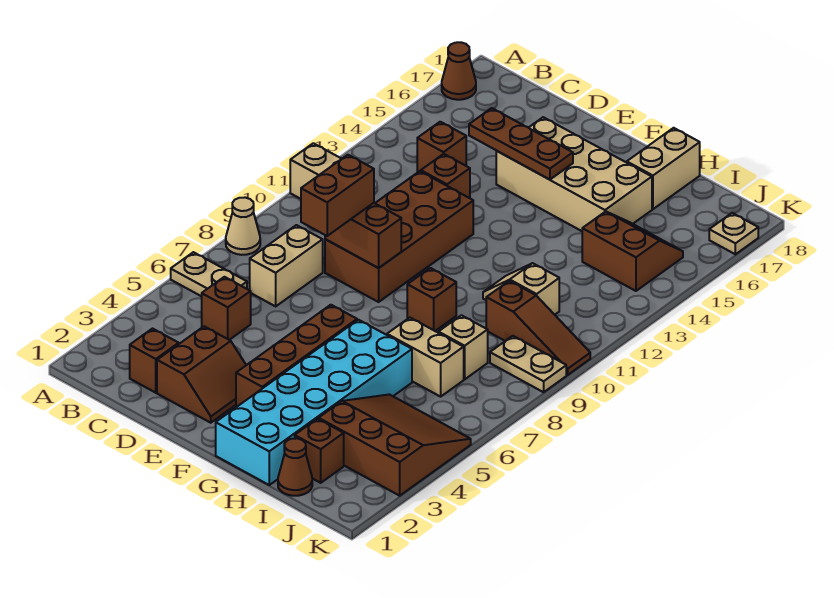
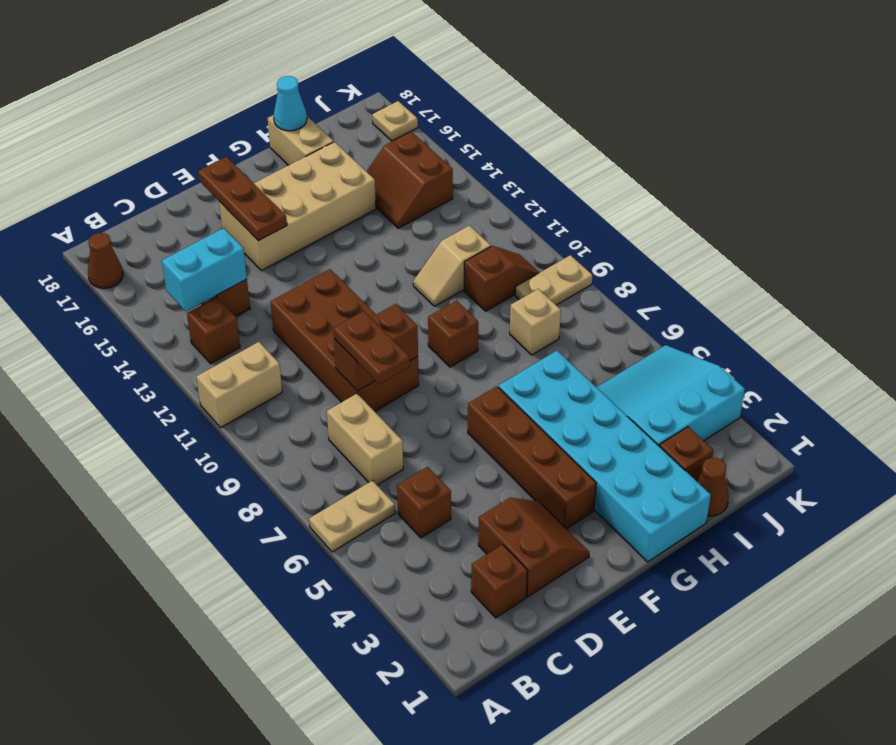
tan cone A8 level 1 -> none
none -> cyan brick B14:C14 level 2
brown brick D8:D9 level 3 -> brown plate D8:D9 level 3
brown brick D13 level 1 -> brown brick B13 level 1
brown plate D15:F15 level 2 -> brown plate E15:E17 level 2
tan brick H7:I7 level 1 -> none
none -> cyan cone H18 level 2
brown slope I3:K5 level 1 top 3 -> cyan slope I3:K5 level 1 top 3
brown slope I10:K10 level 1 top I -> brown slope I10:J10 level 1 top I
brown slope I14:J15 level 1 top 14 -> brown slope I14:J15 level 1 top J

